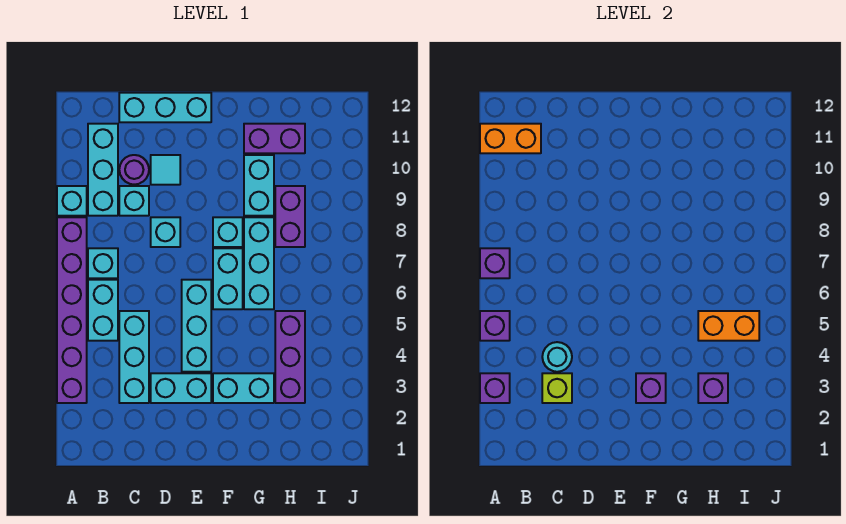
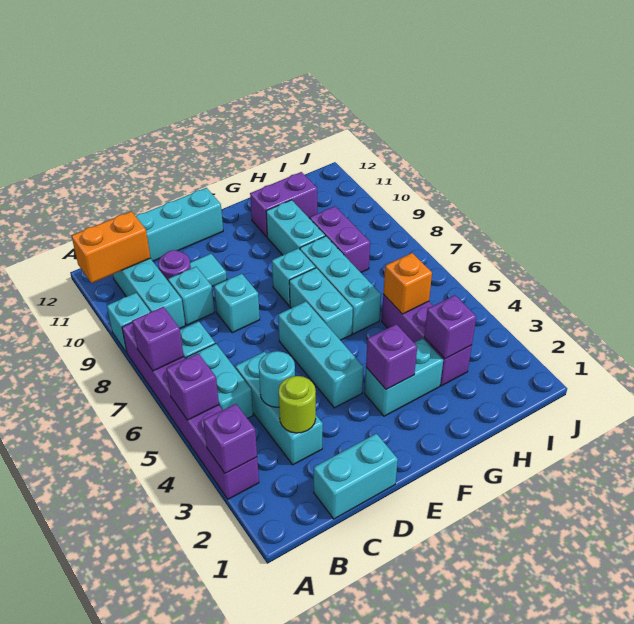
lime brick C3 level 2 -> lime round brick C3 level 2
cyan brick D3:E3 level 1 -> cyan brick C1:D1 level 1
orange brick H5:I5 level 2 -> orange brick H5 level 2

